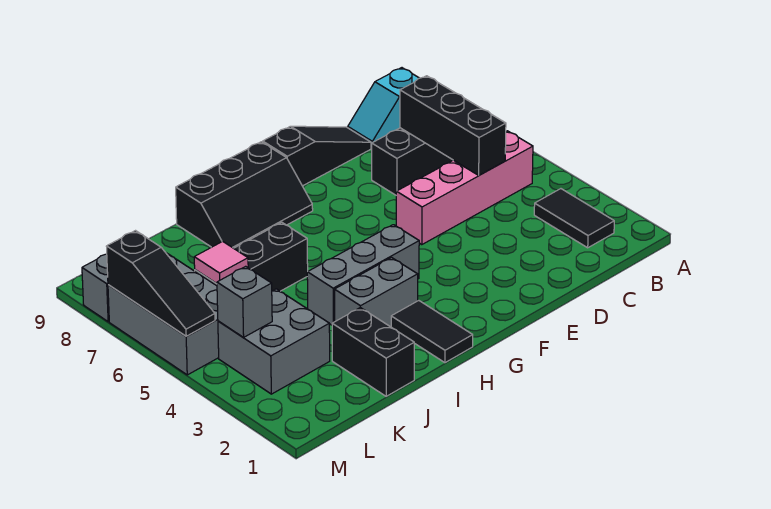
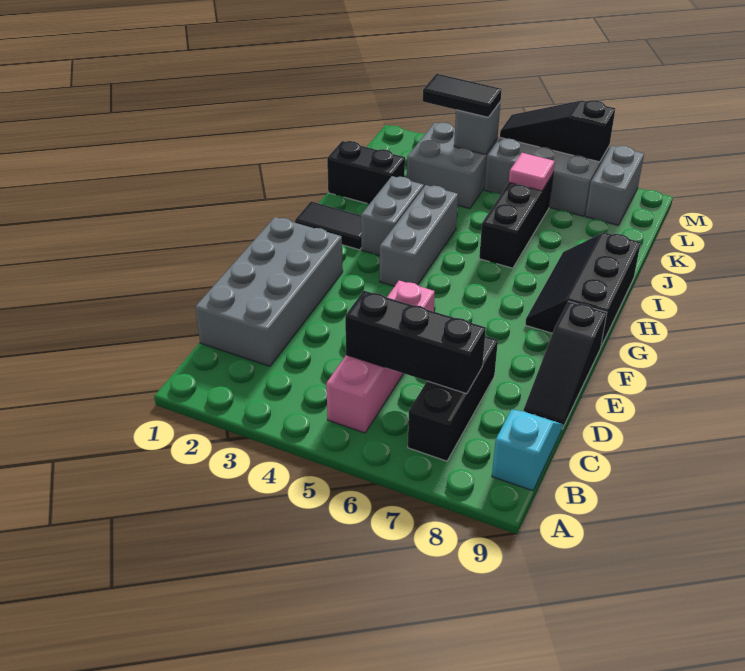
black tile B2:B3 level 1 -> black tile L3:L4 level 3
none -> grey brick C1:F2 level 1

